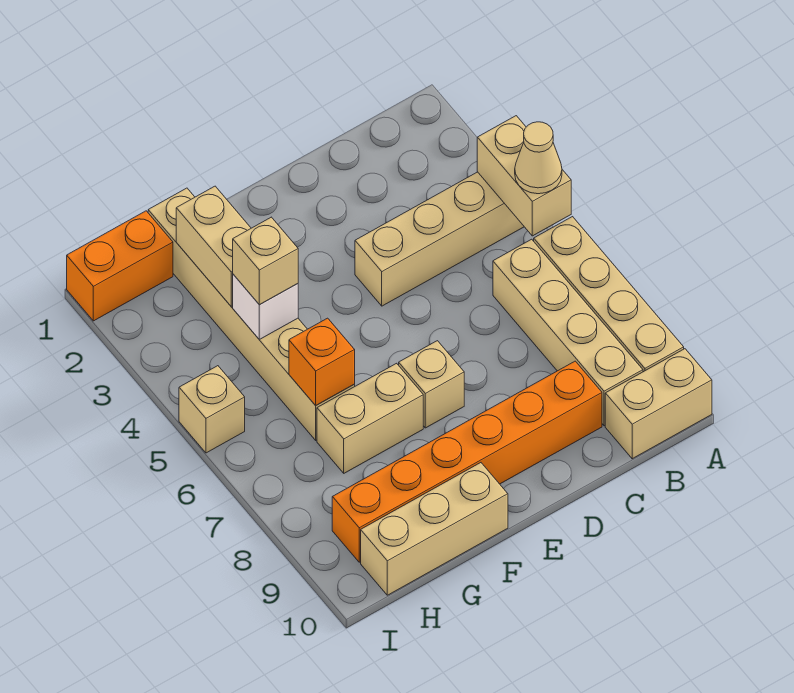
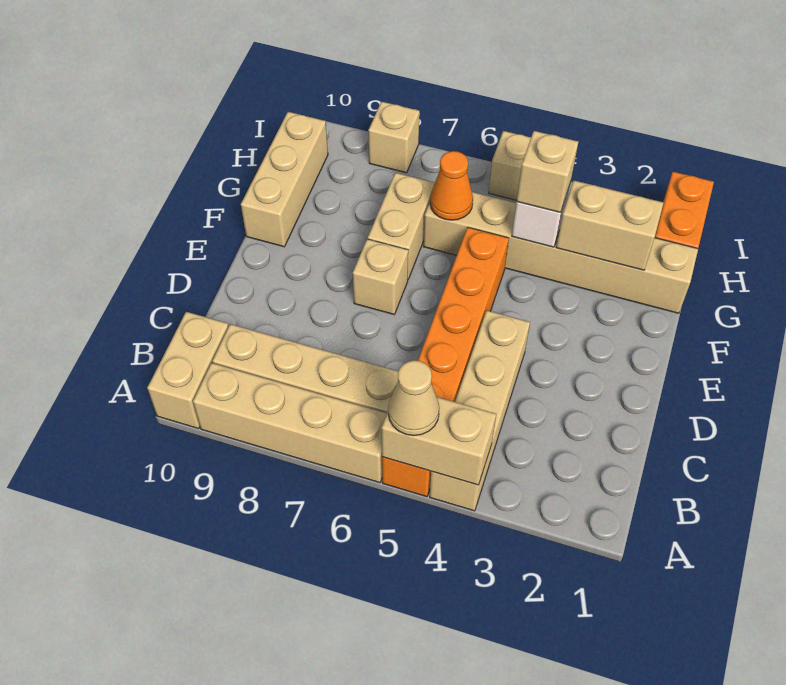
orange brick C9:H9 level 1 -> orange brick A5:F5 level 1
orange brick G6 level 2 -> orange cone G6 level 2
none -> tan brick I8 level 1

